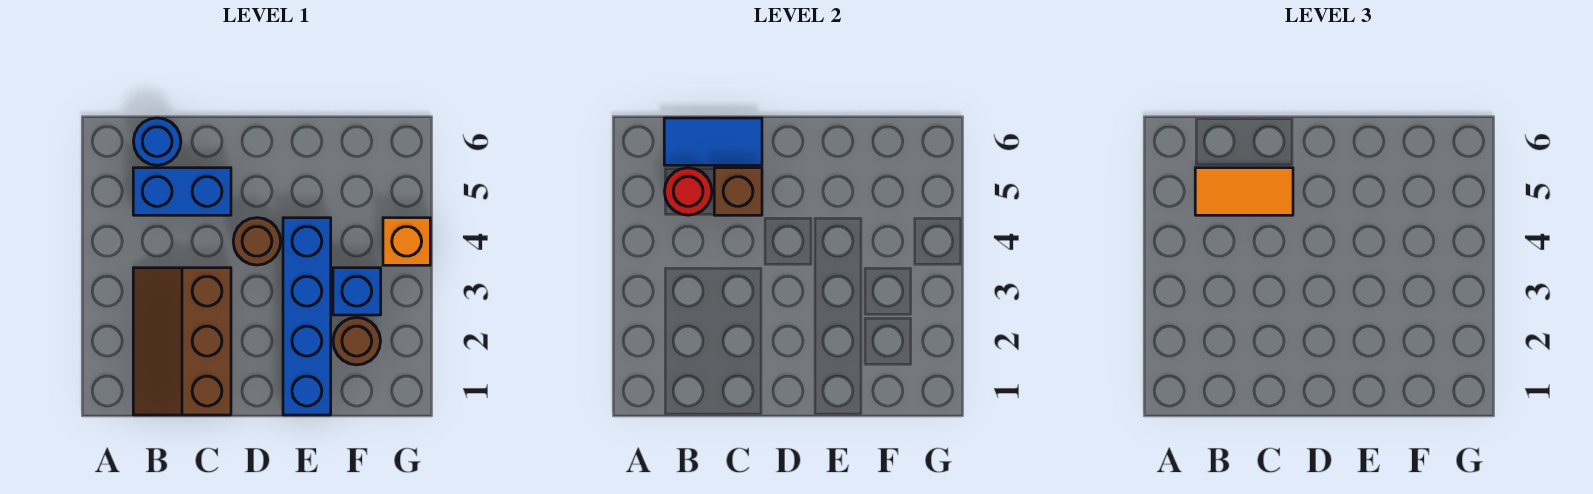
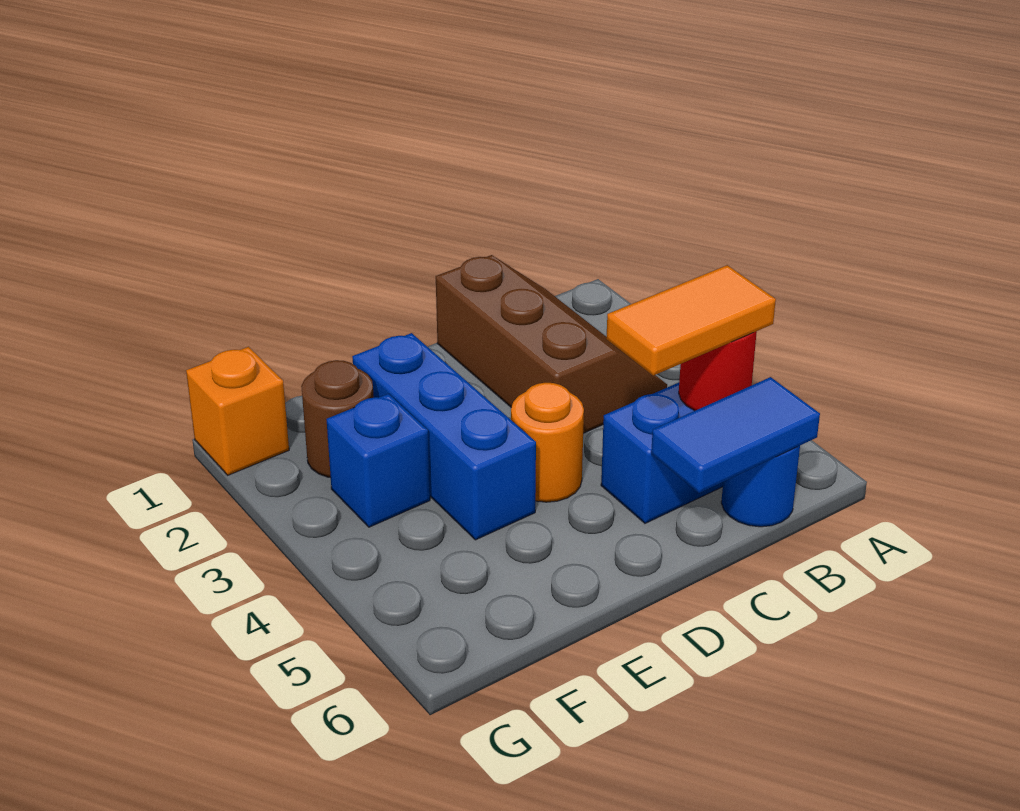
brown brick C5 level 2 -> none
brown round brick D4 level 1 -> orange round brick D4 level 1
blue brick E1:E4 level 1 -> blue brick E2:E4 level 1
orange brick G4 level 1 -> orange brick G1 level 1

